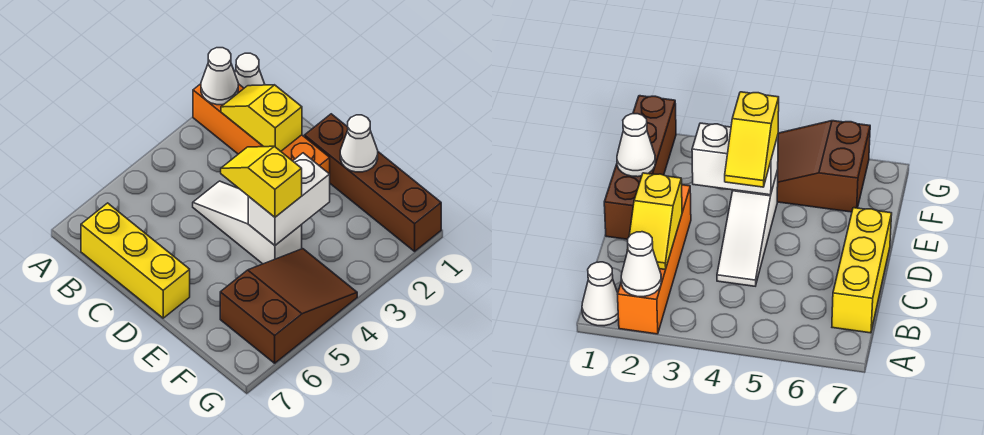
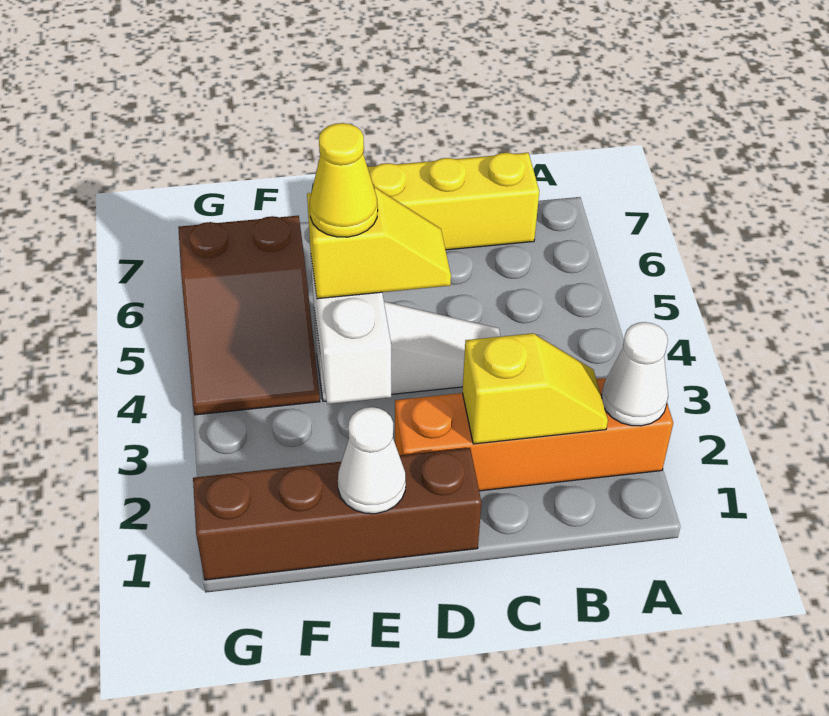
white cone A1 level 1 -> none
none -> yellow cone E4 level 4

